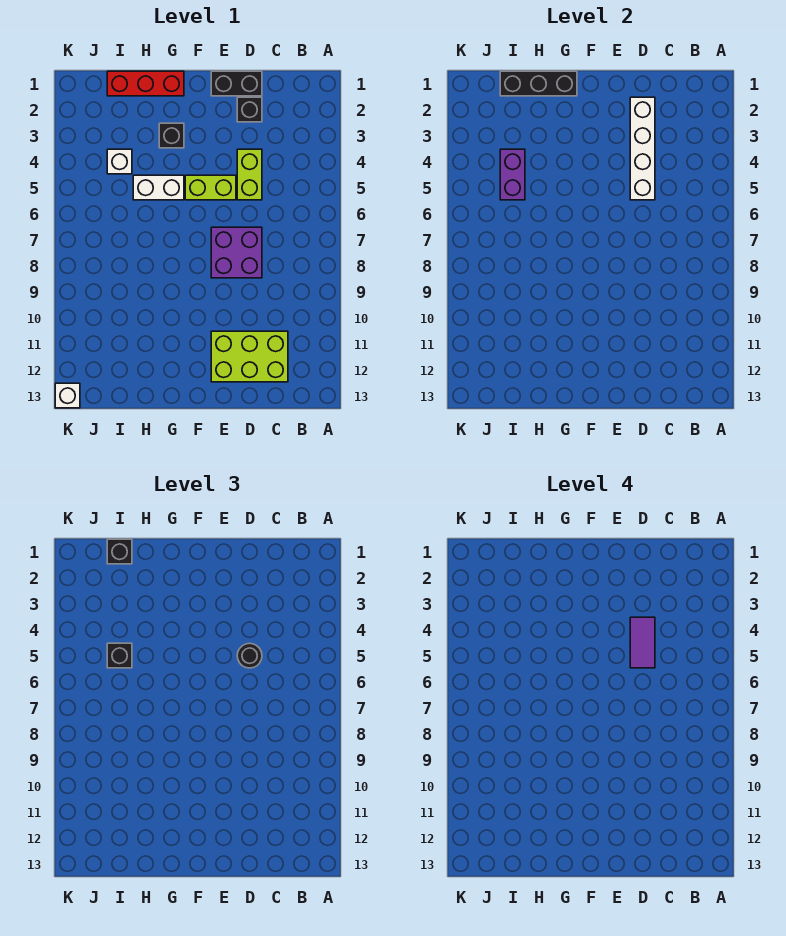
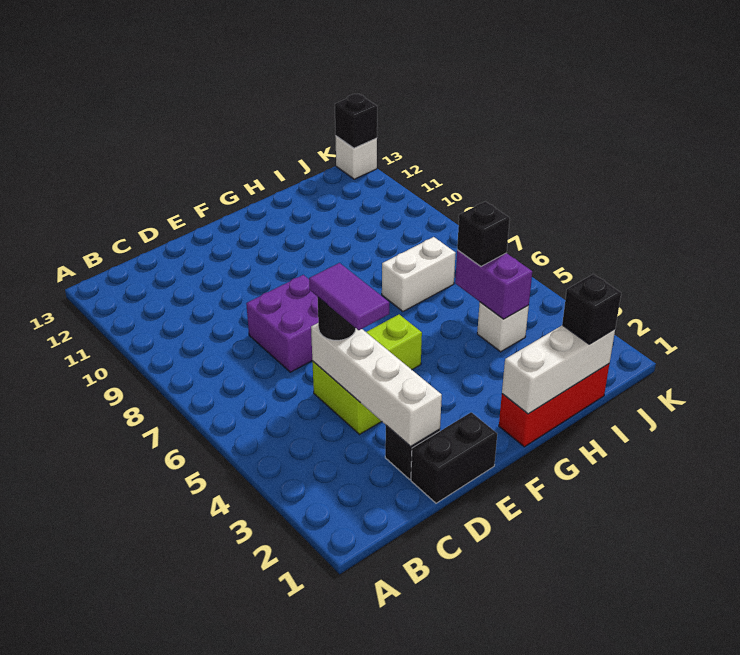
lime brick C11:E12 level 1 -> none
black brick G1:I1 level 2 -> white brick G1:I1 level 2
black brick G3 level 1 -> black brick K13 level 2
white brick G5:H5 level 1 -> white brick H7:I7 level 1

